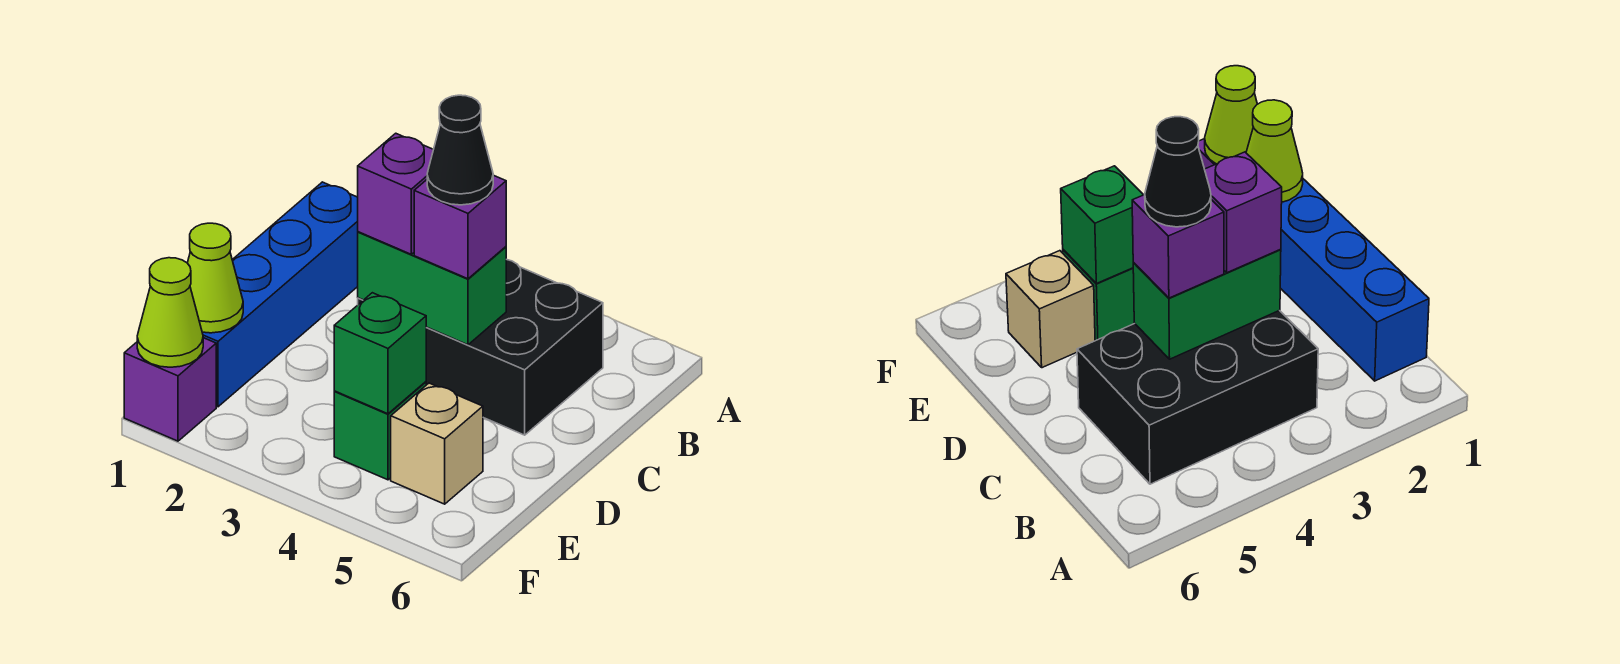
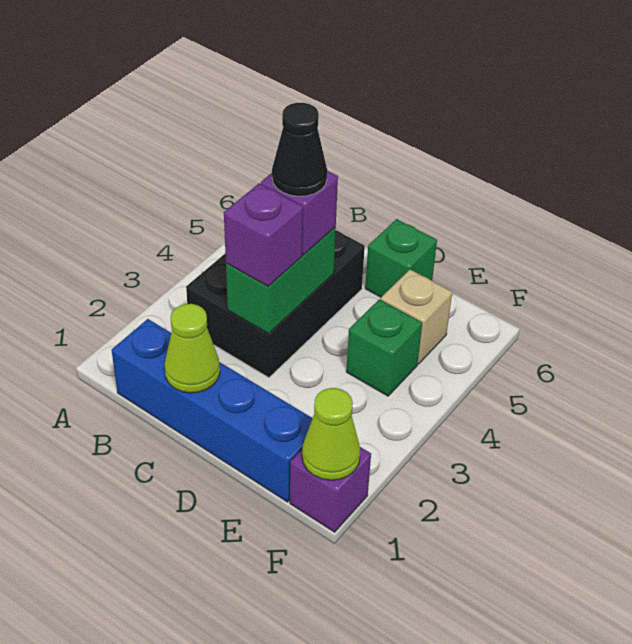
lime cone E1 level 2 -> lime cone C1 level 2
green brick E4 level 2 -> green brick D6 level 1

